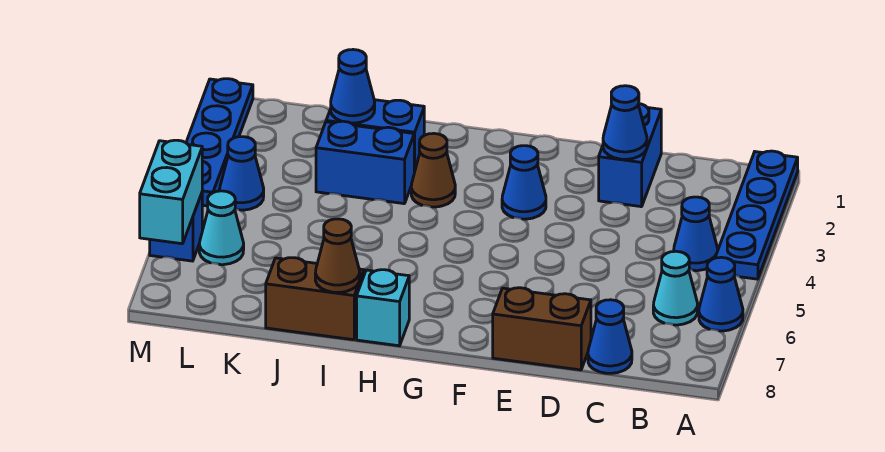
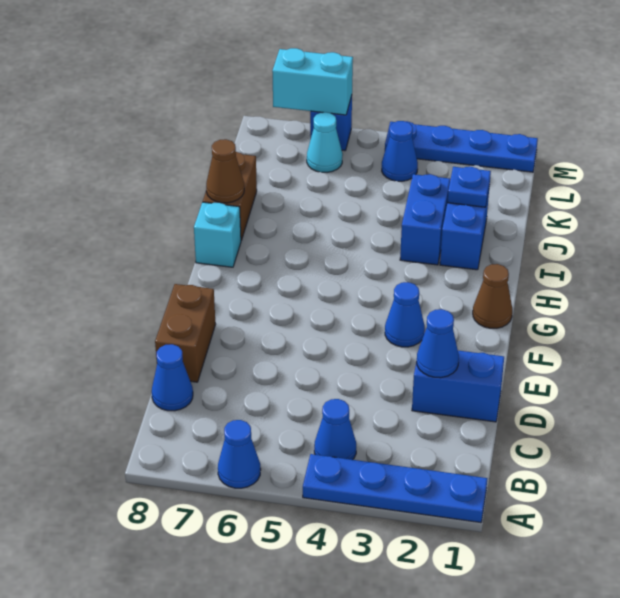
cyan cone B6 level 1 -> none
brown cone H3 level 1 -> brown cone G1 level 1
blue cone J2 level 2 -> blue plate J2 level 2

